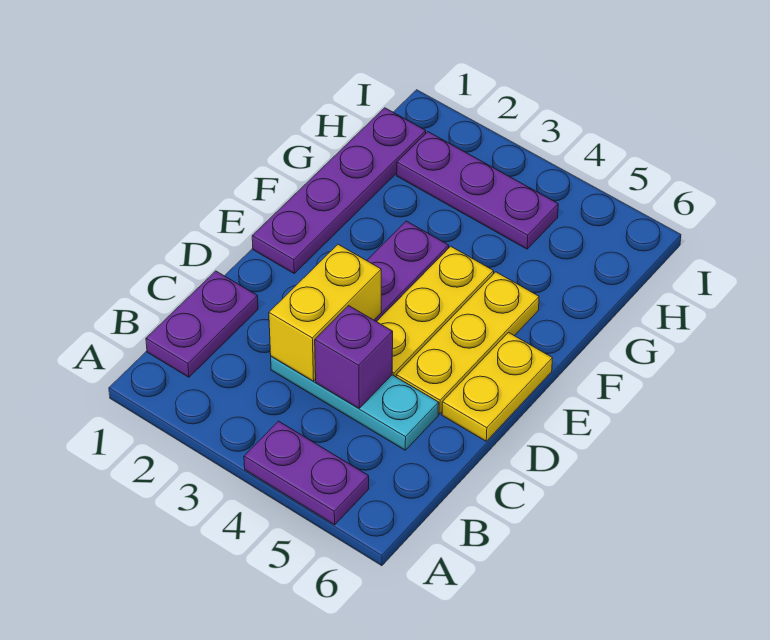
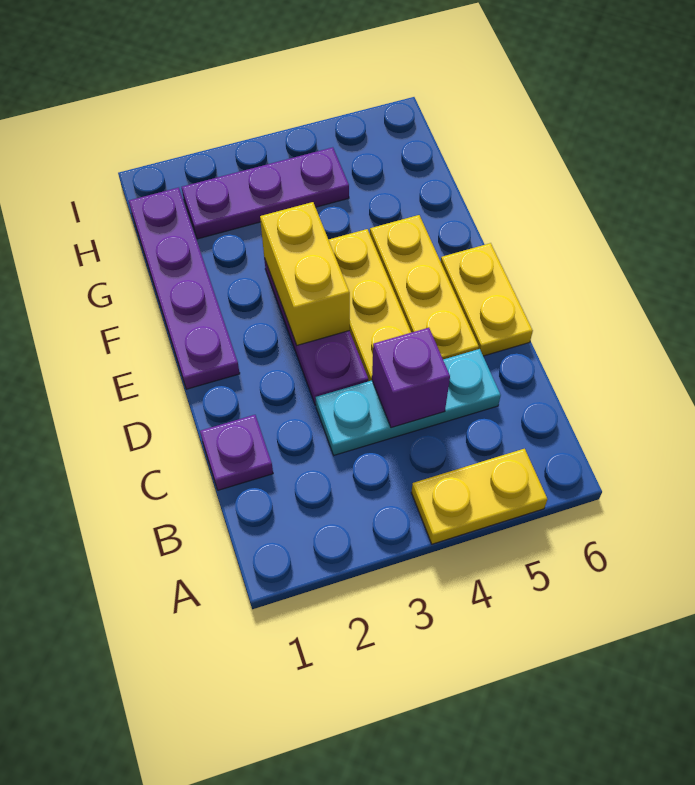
purple plate A4:A5 level 1 -> yellow plate A4:A5 level 1
purple plate B1:C1 level 1 -> purple plate C1 level 1
yellow brick C3:D3 level 2 -> yellow brick E3:F3 level 2

